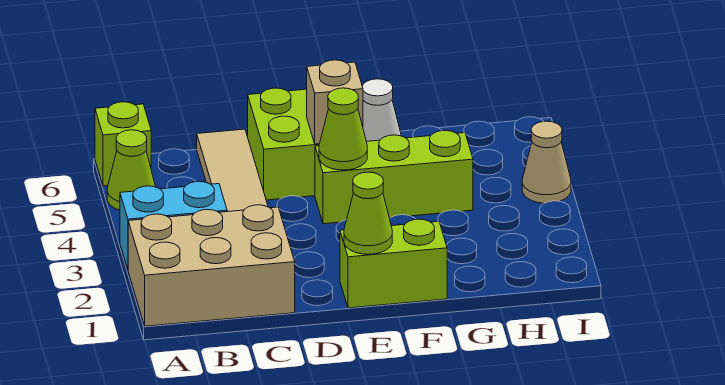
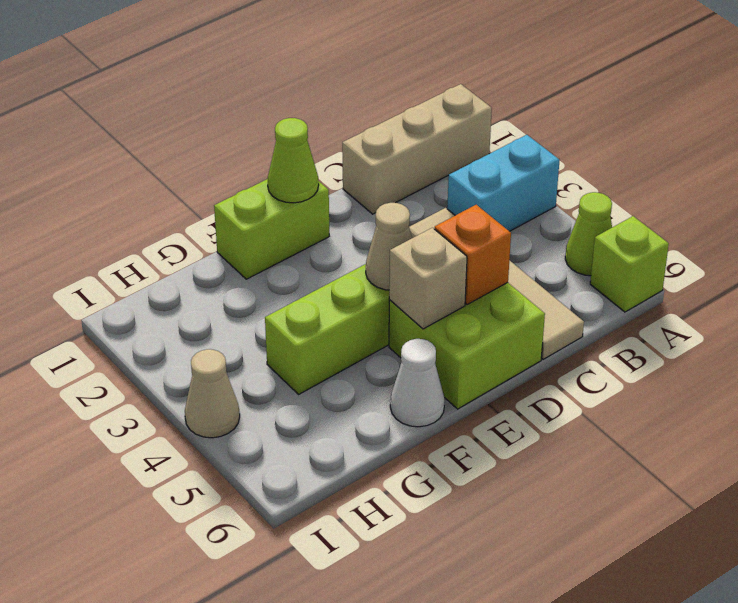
tan brick A1:C2 level 1 -> tan brick A1:C1 level 1
none -> orange brick D5 level 2
lime cone E4 level 2 -> tan cone E4 level 2

